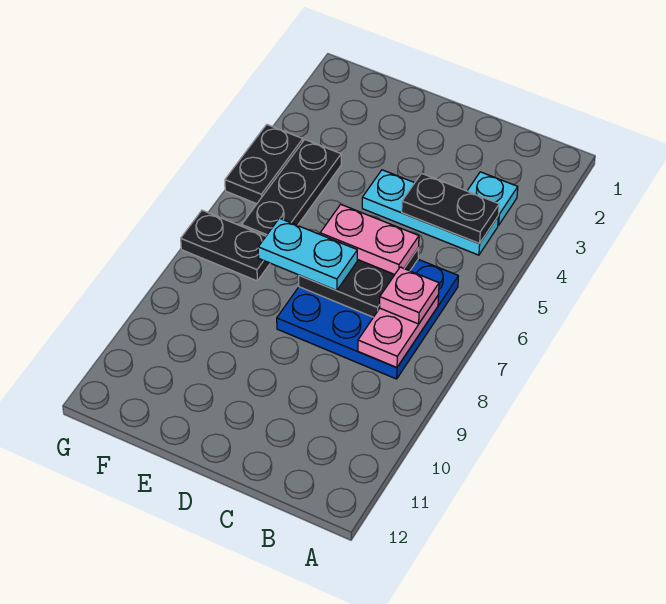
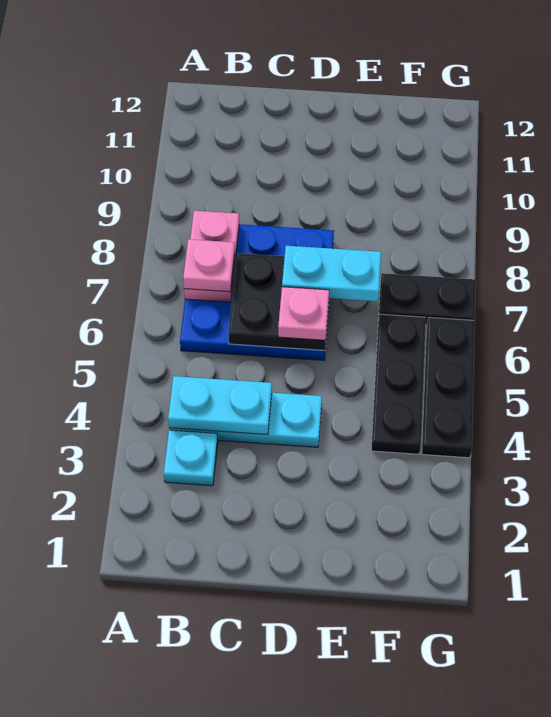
black plate B4:C4 level 2 -> cyan plate B4:C4 level 2
pink plate C6:D6 level 3 -> pink plate D6 level 3
black plate G4:G5 level 1 -> black plate G4:G6 level 1

